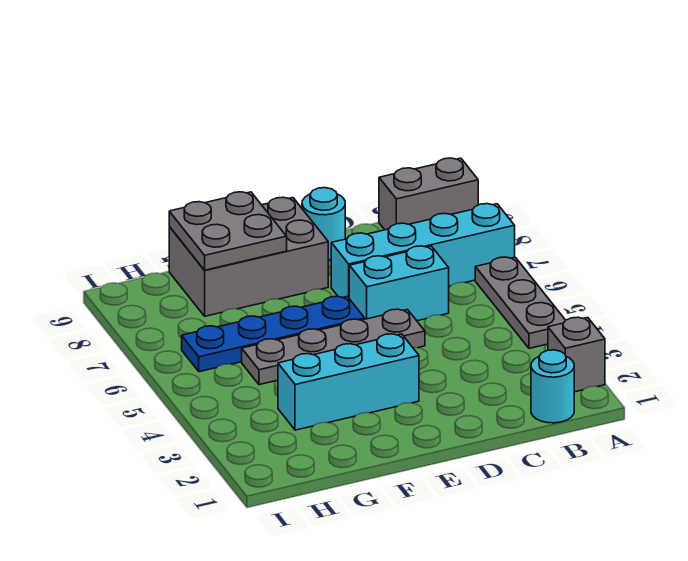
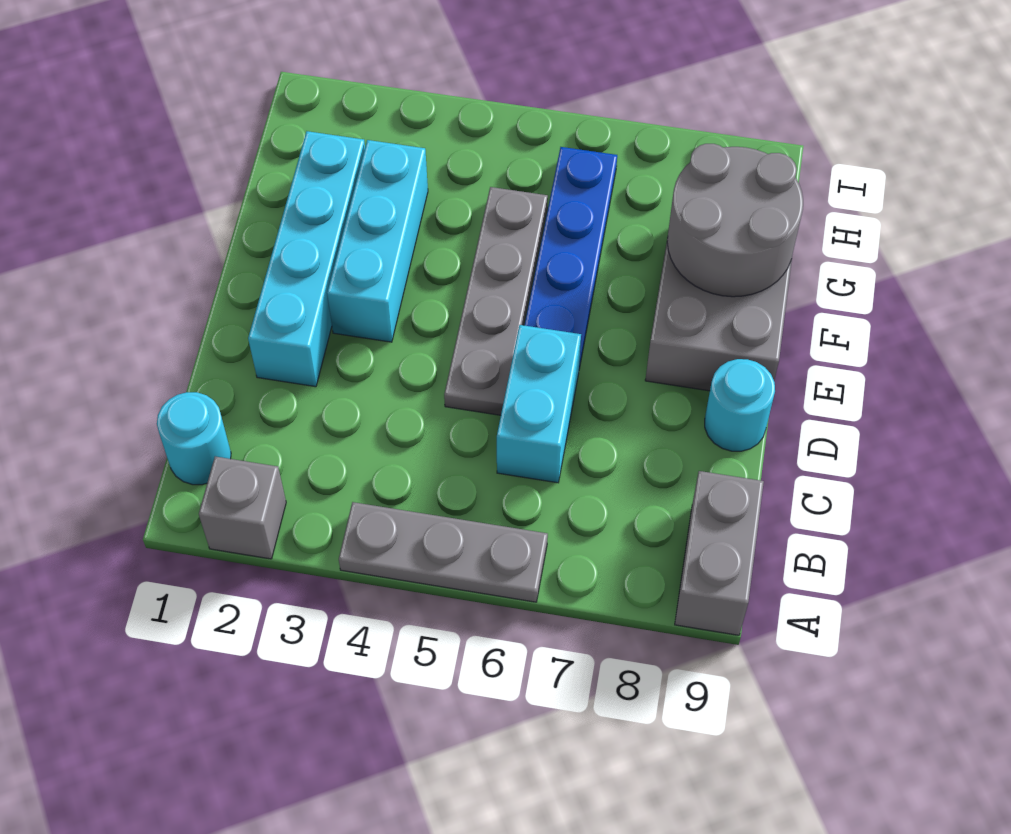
cyan brick A7:D7 level 1 -> cyan brick D2:G2 level 1
grey plate F8:G9 level 2 -> grey round brick F8:G9 level 2

